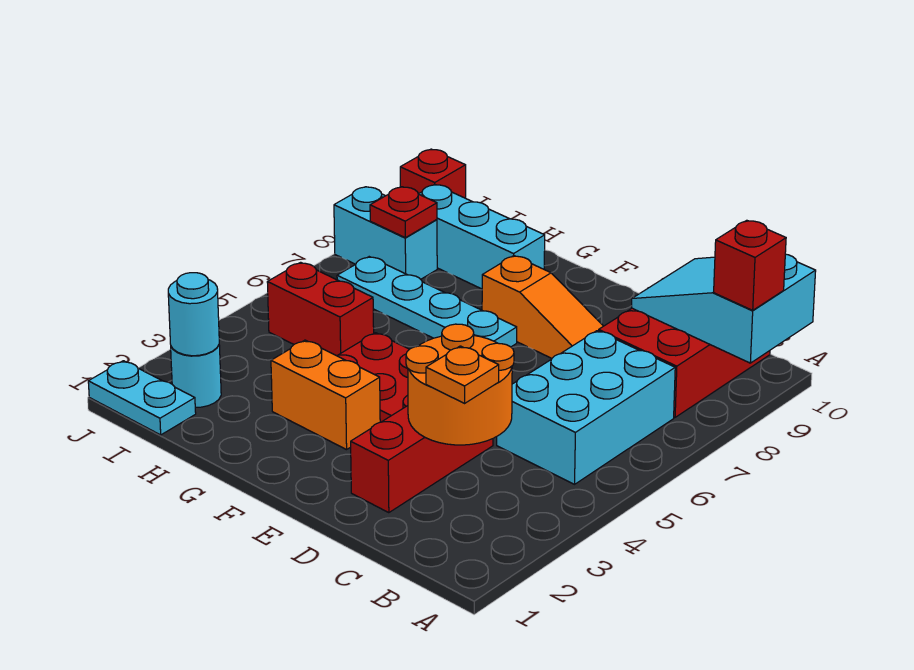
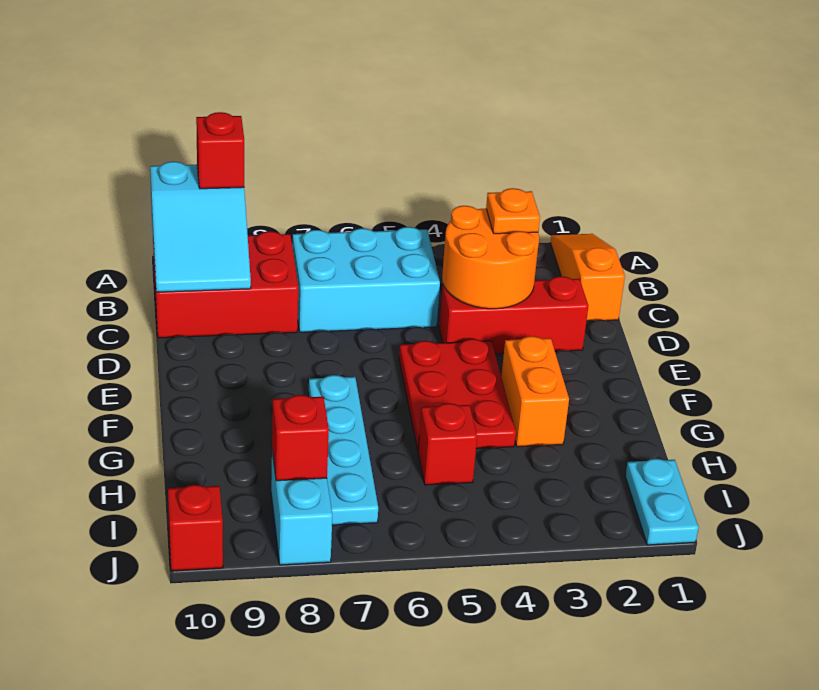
orange slope D8:F8 level 1 top F -> orange slope A1:C1 level 1 top C
cyan brick G9:I9 level 1 -> none
red brick H5:I5 level 1 -> red brick H5 level 1
cyan round brick I2 level 1 -> none
cyan round brick I2 level 2 -> none
red plate I8 level 2 -> red brick I8 level 2

